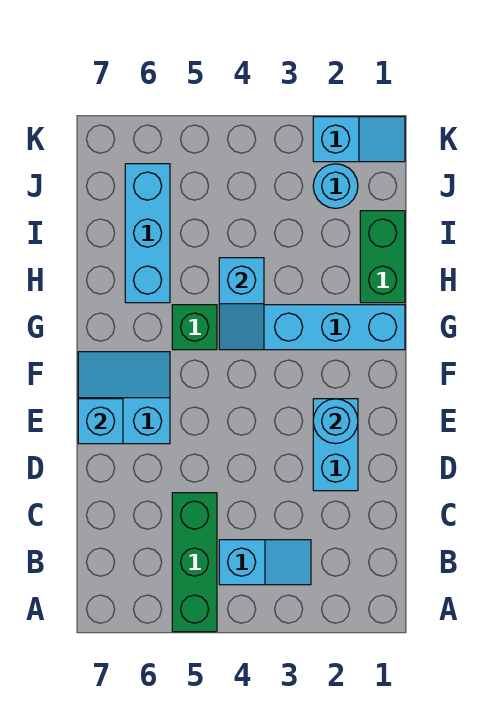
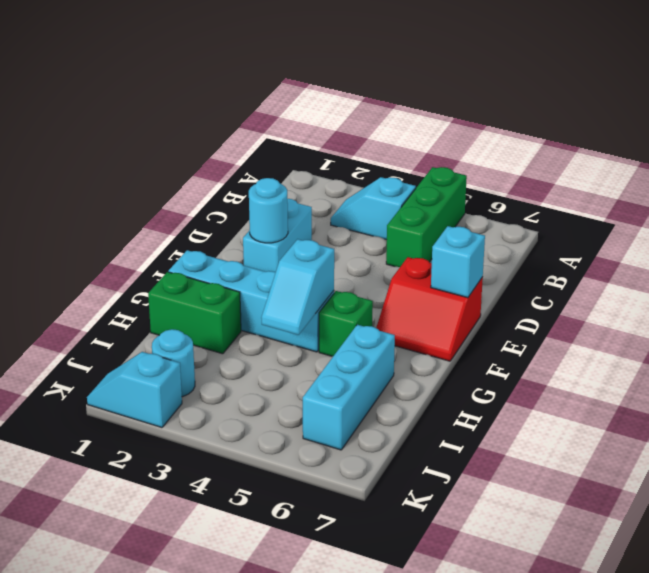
cyan slope E6:F7 level 1 top E -> red slope E6:F7 level 1 top E
cyan slope G4:H4 level 2 top H -> cyan slope G4:H4 level 2 top G
green brick H1:I1 level 1 -> green brick H1:H2 level 1

